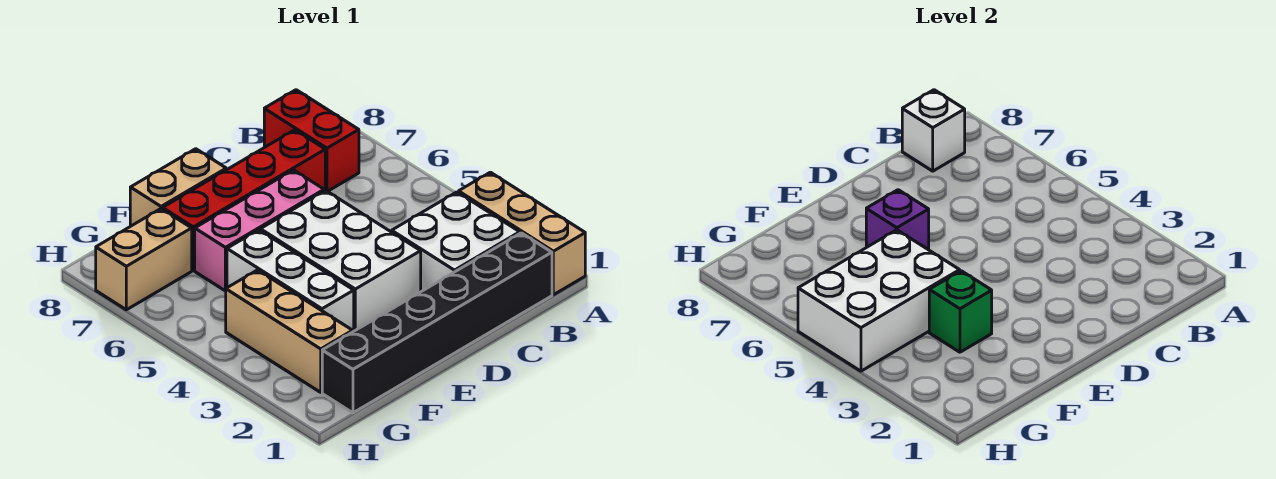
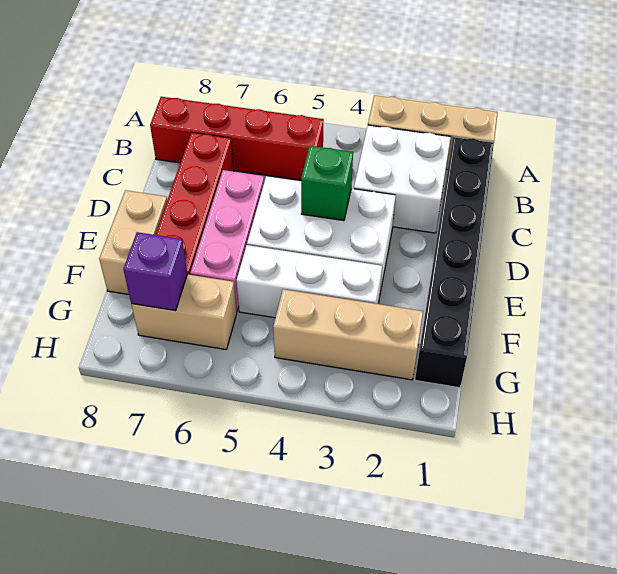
red brick B7:B8 level 1 -> red brick B5:B8 level 1
white brick B8 level 2 -> none
purple brick E6 level 2 -> purple brick G7 level 2
green brick F3 level 2 -> green brick D4 level 2
white brick F4:H5 level 2 -> none
tan brick G7:H7 level 1 -> tan brick G6:G7 level 1

